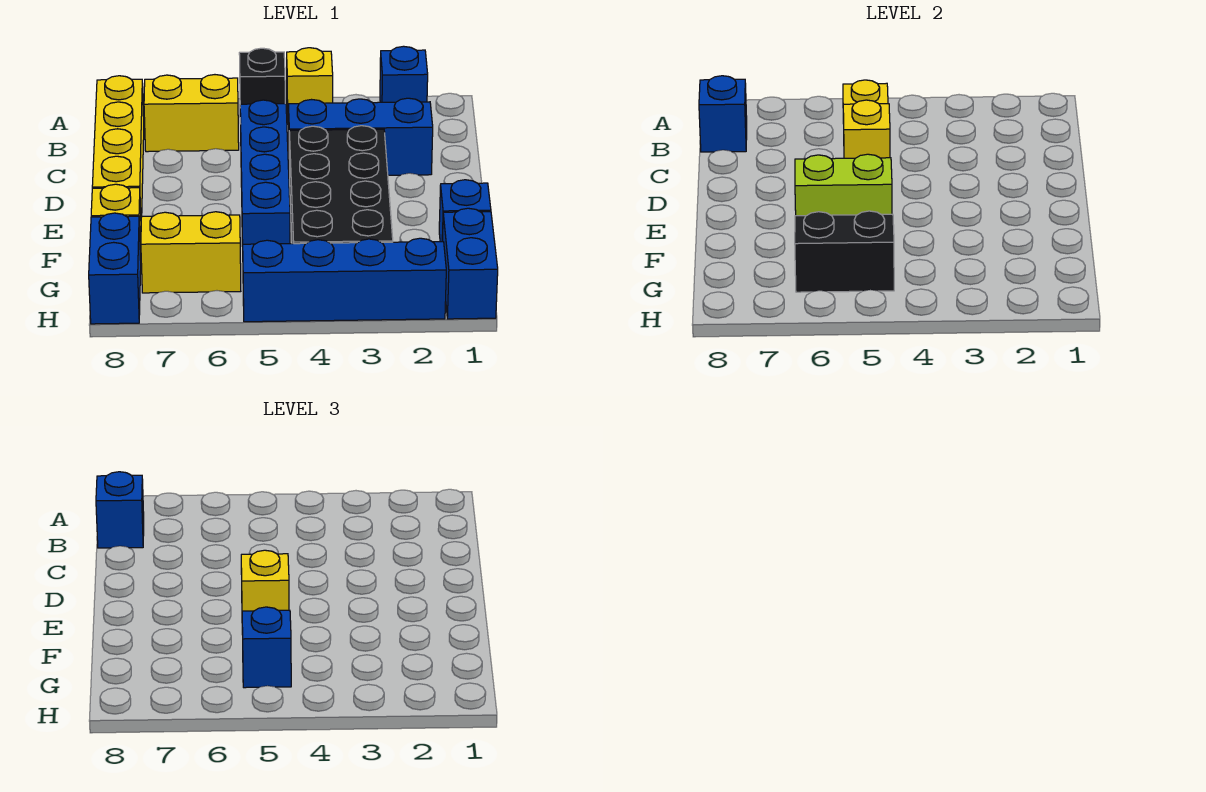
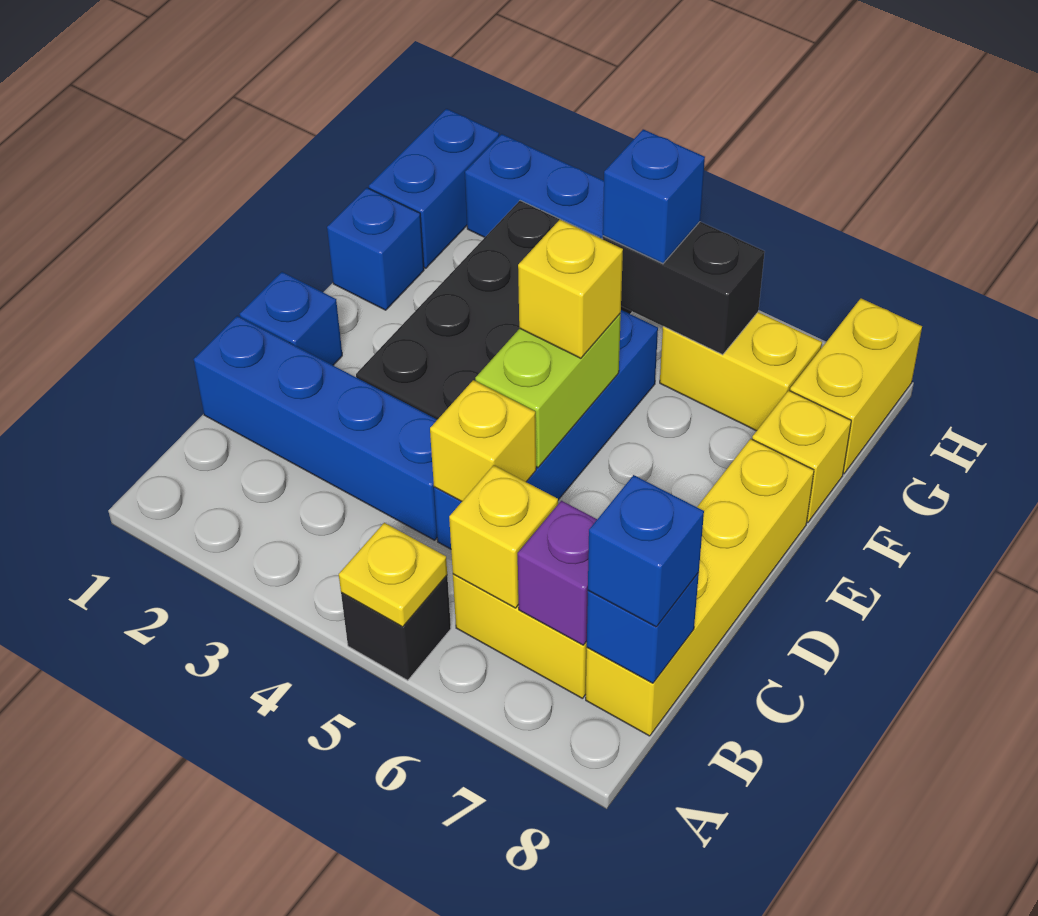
blue brick A2 level 1 -> blue brick D1 level 1
yellow brick A4 level 1 -> yellow brick B6 level 2
none -> purple brick B7 level 2
blue brick C2:C4 level 1 -> blue brick C1:C4 level 1
lime brick E5:E6 level 2 -> lime brick D5:E5 level 2
blue brick G8:H8 level 1 -> yellow brick G8:H8 level 1

